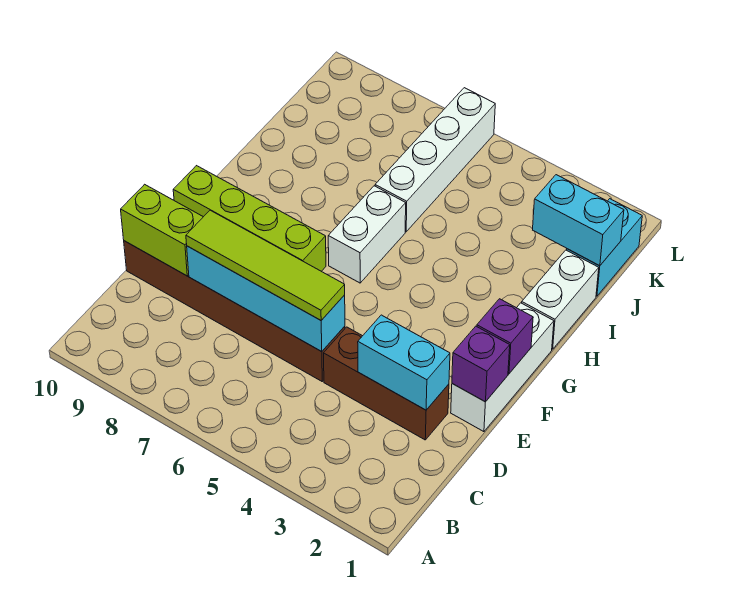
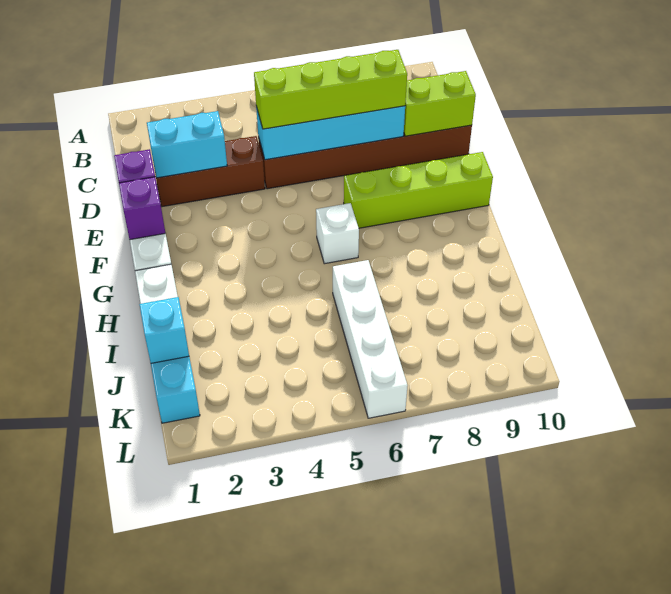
lime tile D5:D8 level 3 -> lime brick D5:D8 level 3
white brick G6:H6 level 1 -> white brick G6 level 1
cyan brick J1:J2 level 2 -> cyan brick J1 level 2

